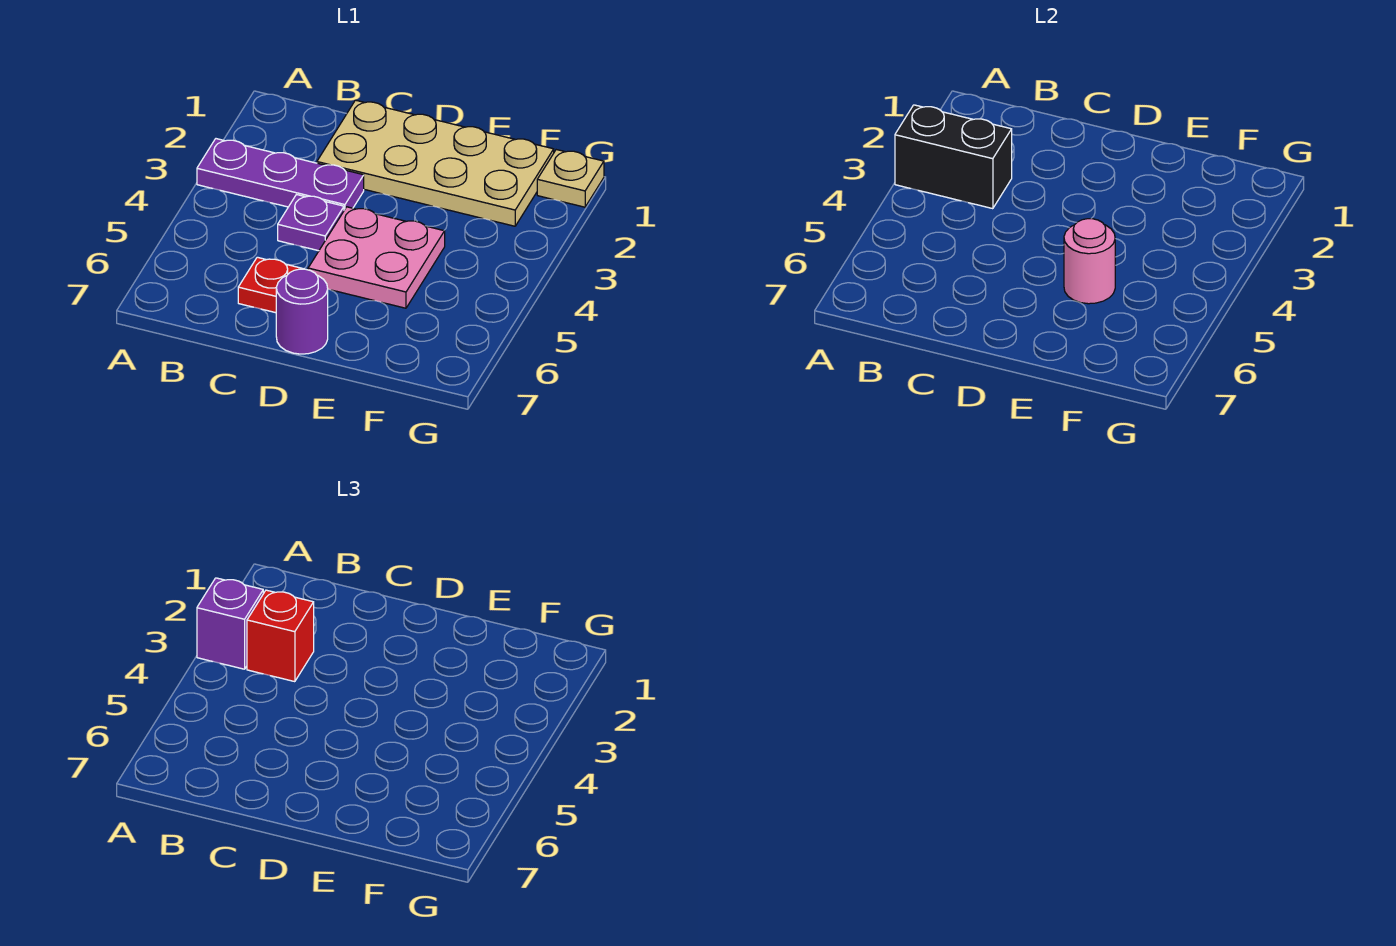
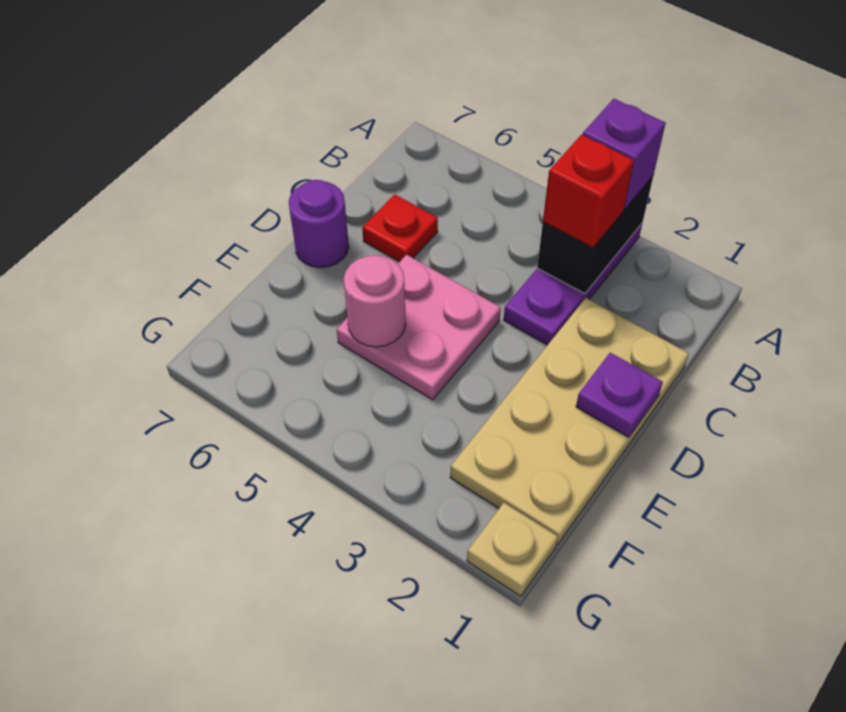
purple plate C4 level 1 -> purple plate D1 level 2

